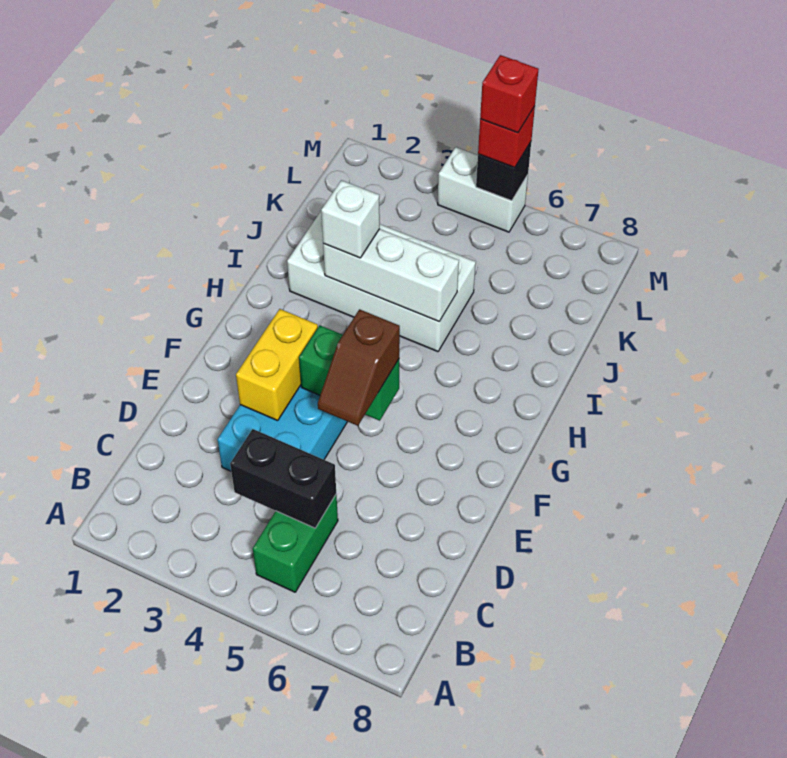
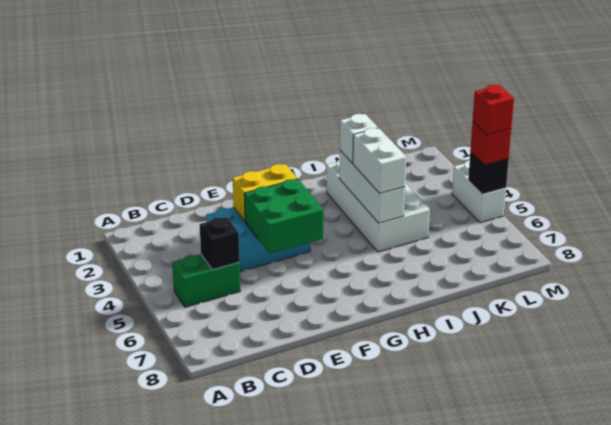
black brick C4:C5 level 2 -> black brick C5 level 2
brown slope E5:F5 level 3 top F -> none
green brick F4:F5 level 2 -> green brick E4:F5 level 2
none -> white brick I4:I5 level 3

